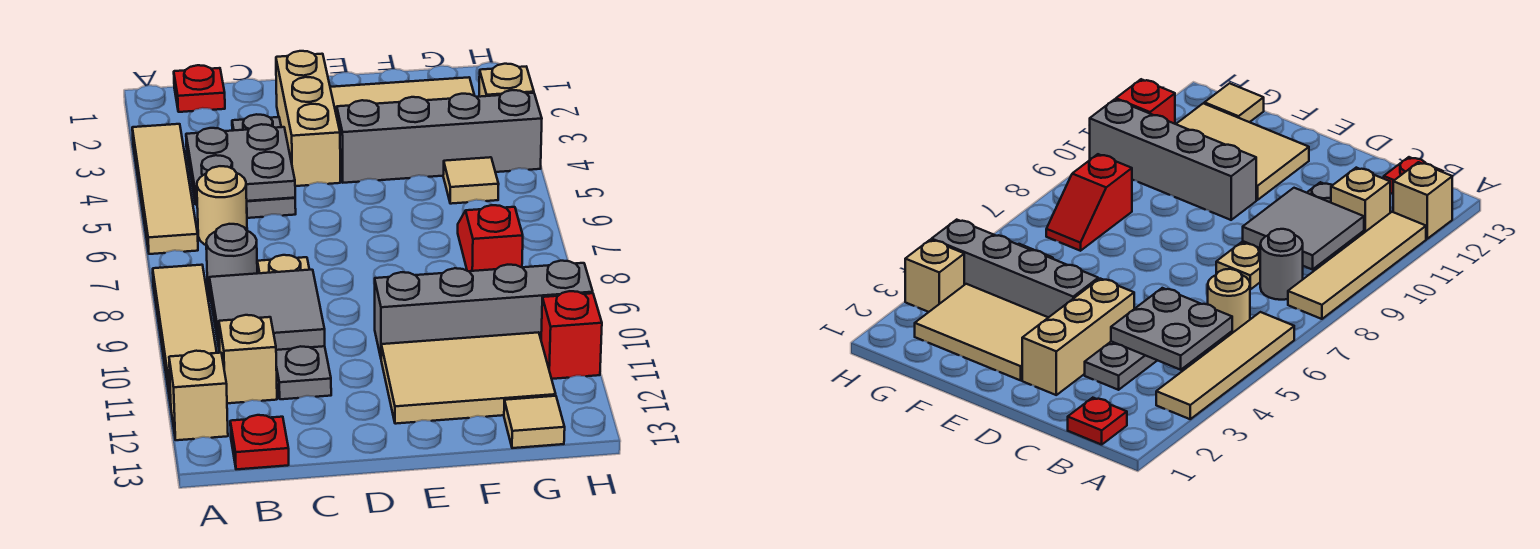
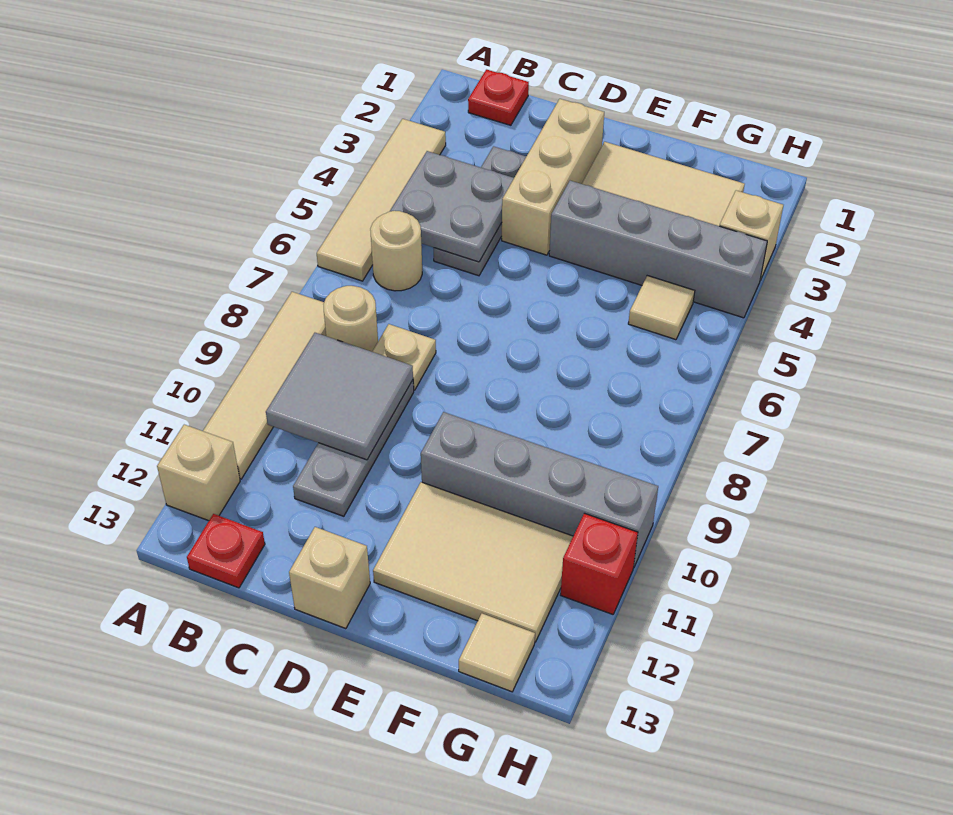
grey round brick B8 level 1 -> tan round brick B8 level 1
tan brick B11 level 1 -> tan brick D13 level 1
red slope G7:G8 level 1 top 8 -> none

